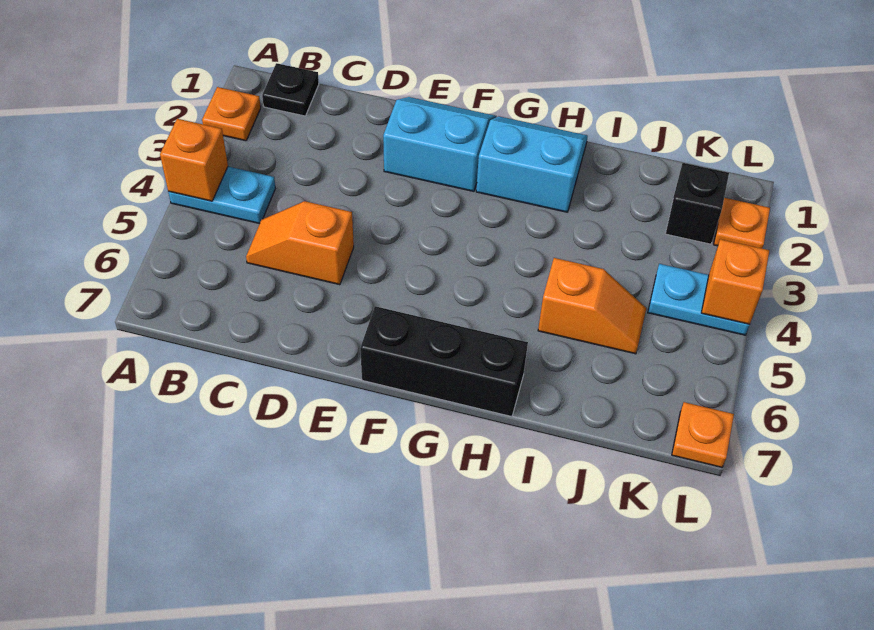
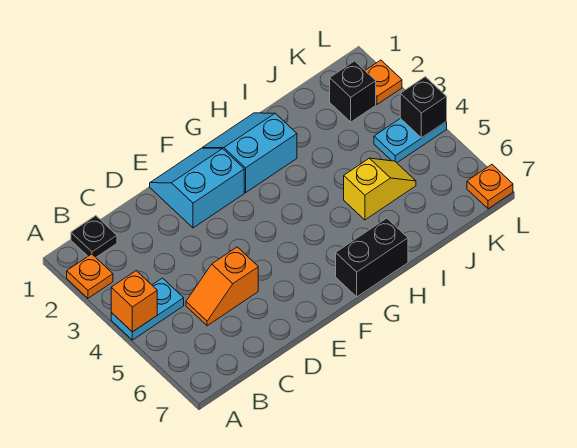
black brick F7:H7 level 1 -> black brick G7:H7 level 1
orange slope I5:J5 level 1 top I -> yellow slope I5:J5 level 1 top I
orange brick L4 level 2 -> black brick L4 level 2

